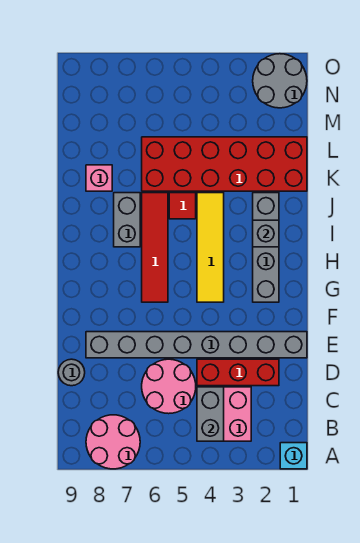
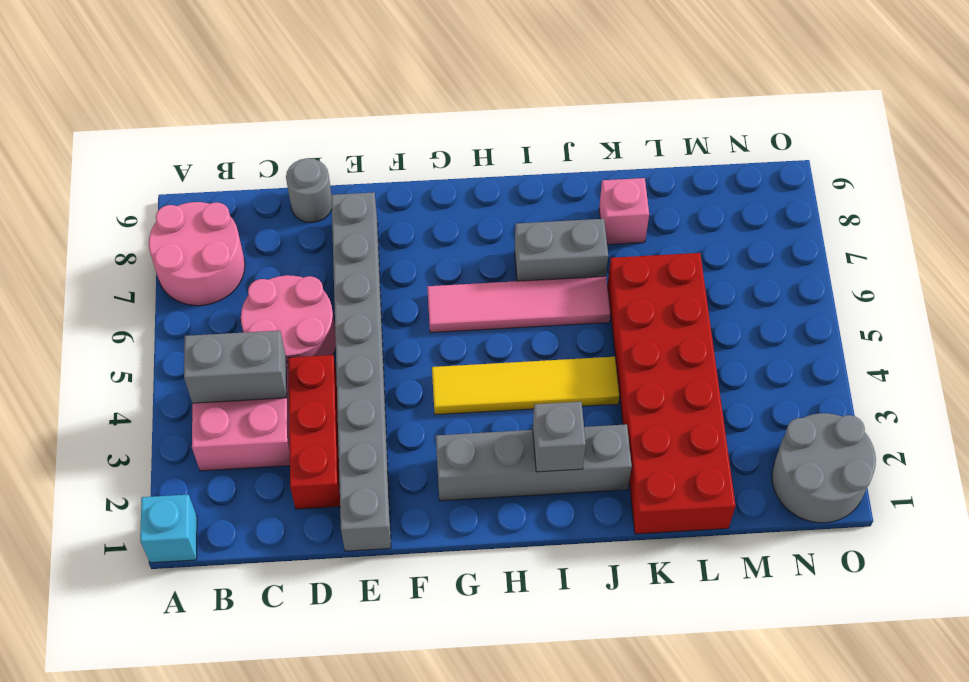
red tile G6:J6 level 1 -> pink tile G6:J6 level 1
red tile J5 level 1 -> none

